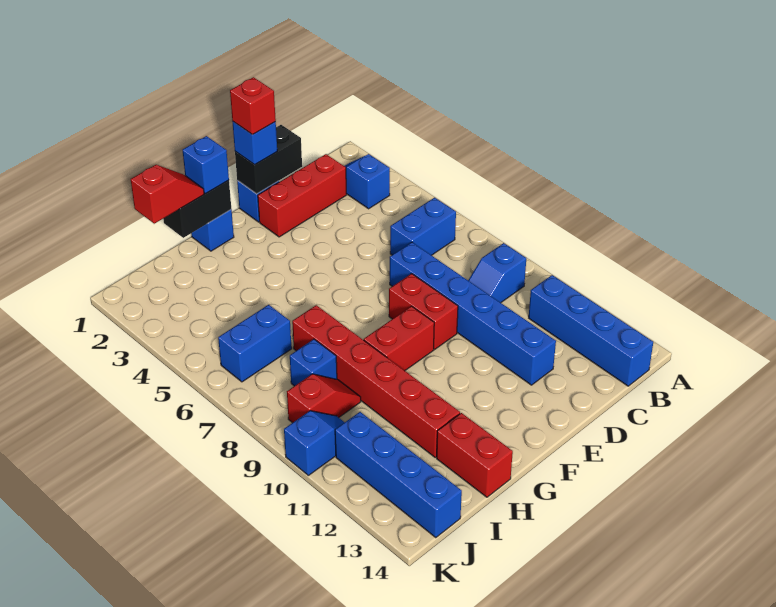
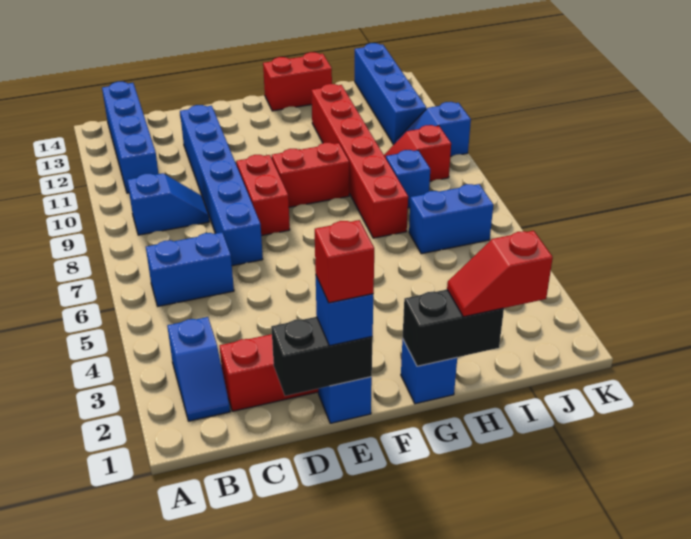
blue brick G1 level 3 -> none
red brick H13:H14 level 1 -> red brick G14:H14 level 1

